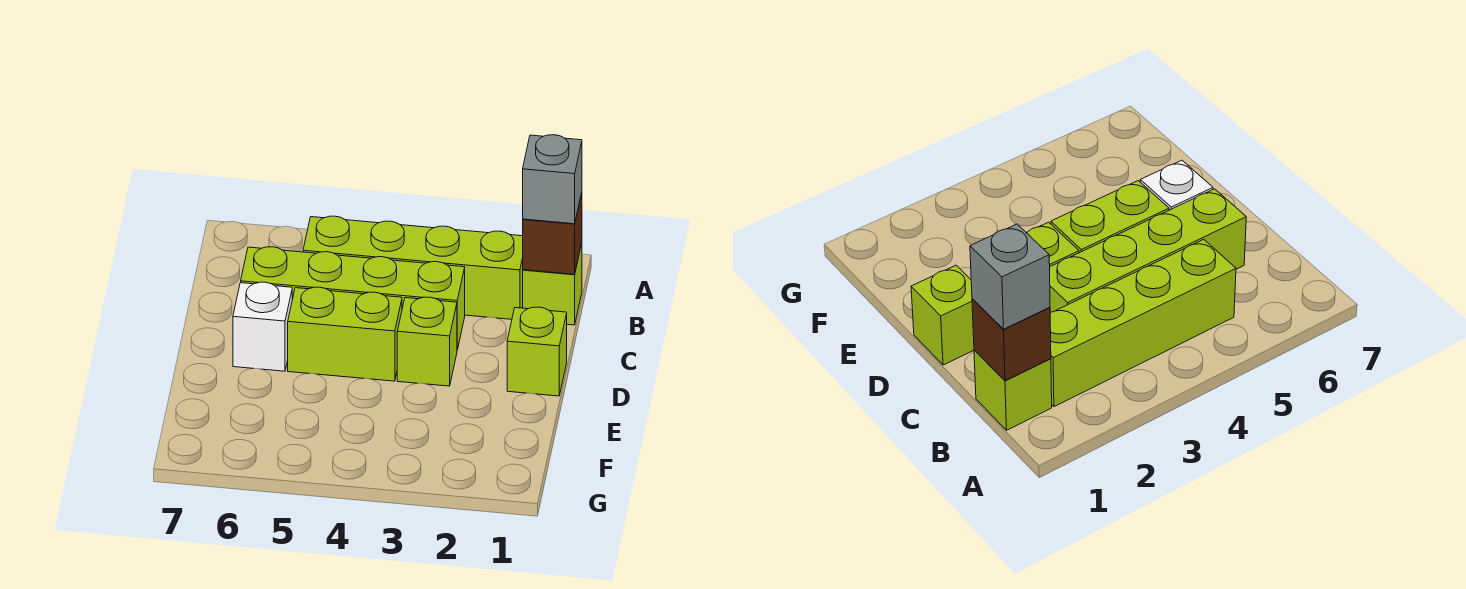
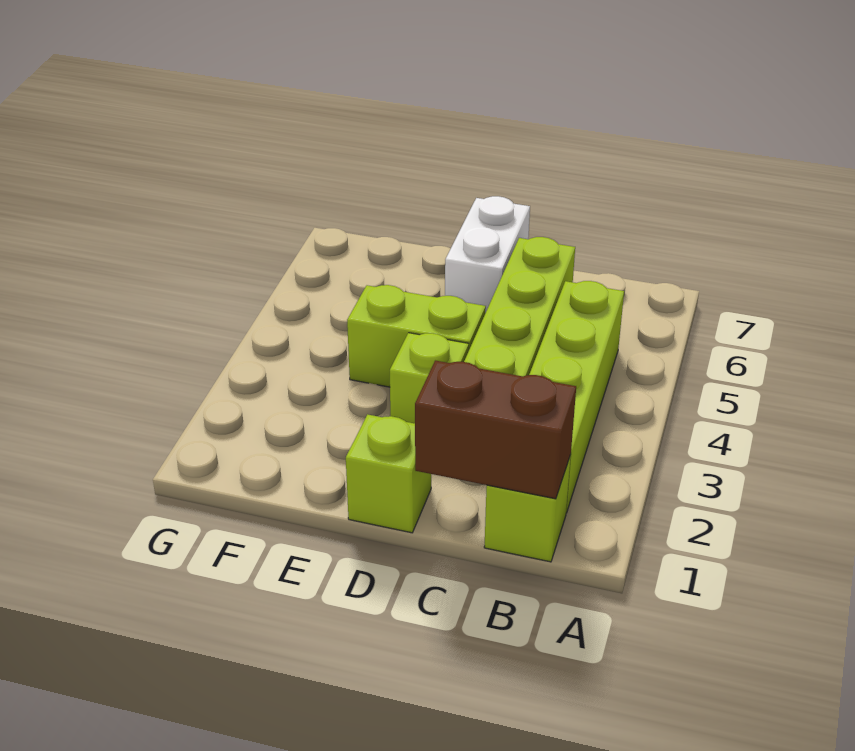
brown brick B1 level 2 -> brown brick B1:C1 level 2
grey brick B1 level 3 -> none
lime brick D4:D5 level 1 -> lime brick D4:E4 level 1
white brick D6 level 1 -> white brick D6:D7 level 1

